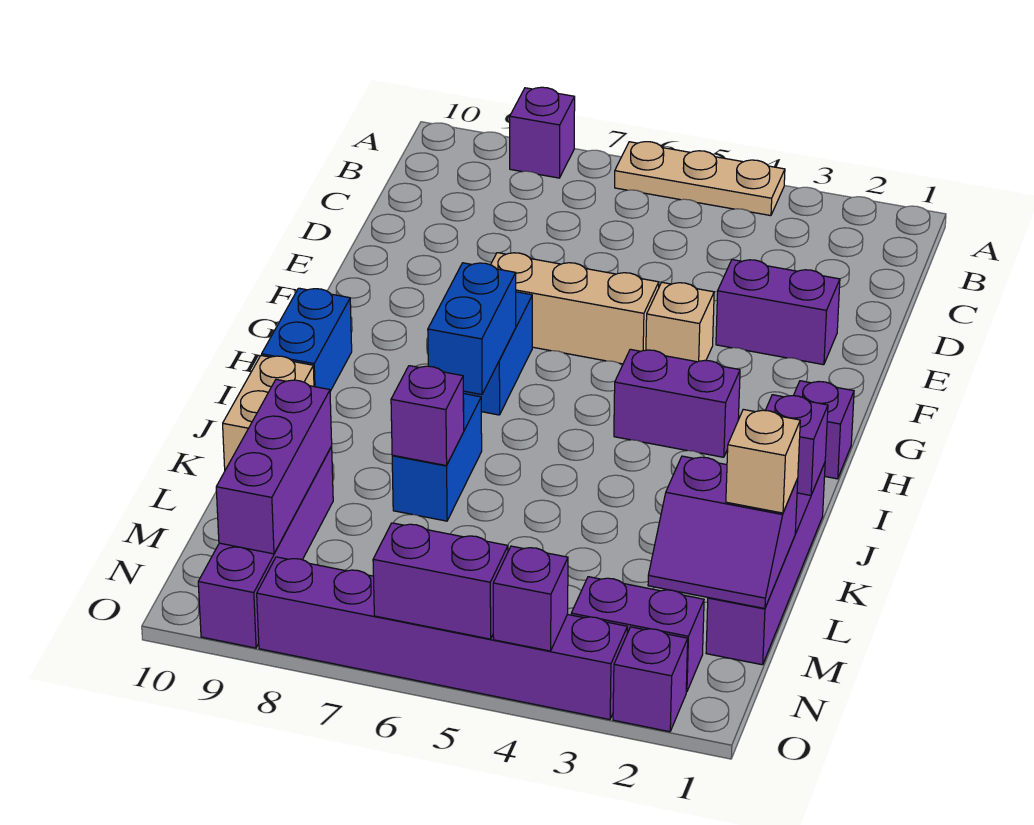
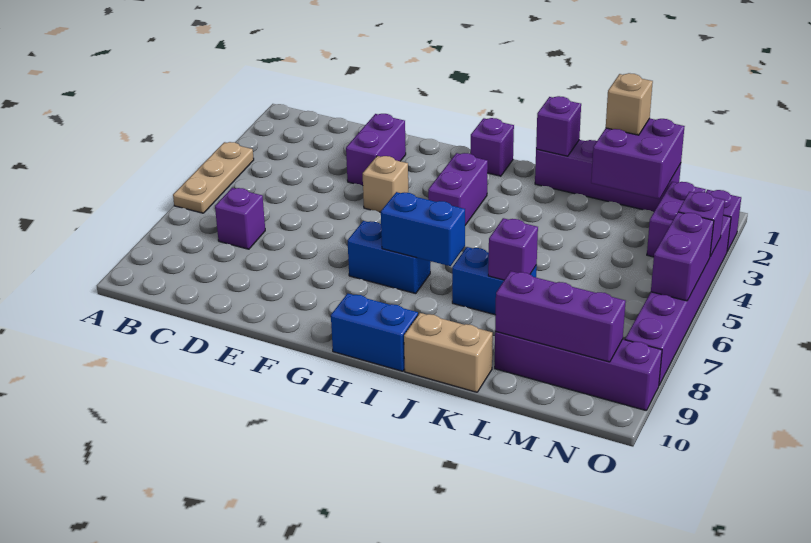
purple brick A8 level 1 -> purple brick C7 level 1
tan brick F5:F7 level 1 -> none
purple slope L1:M2 level 2 top L -> purple brick L1:M2 level 2

